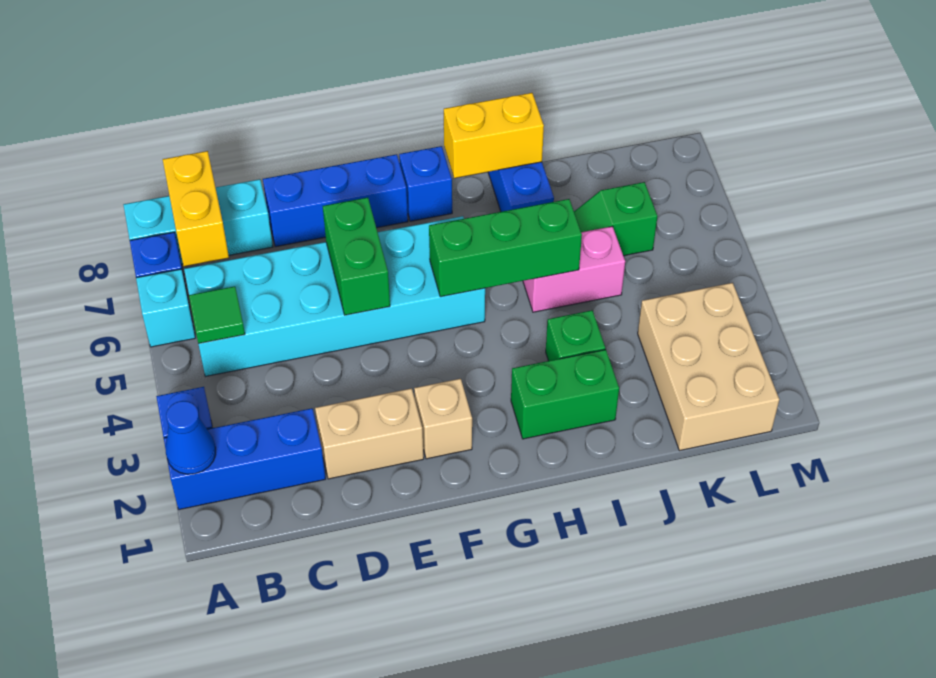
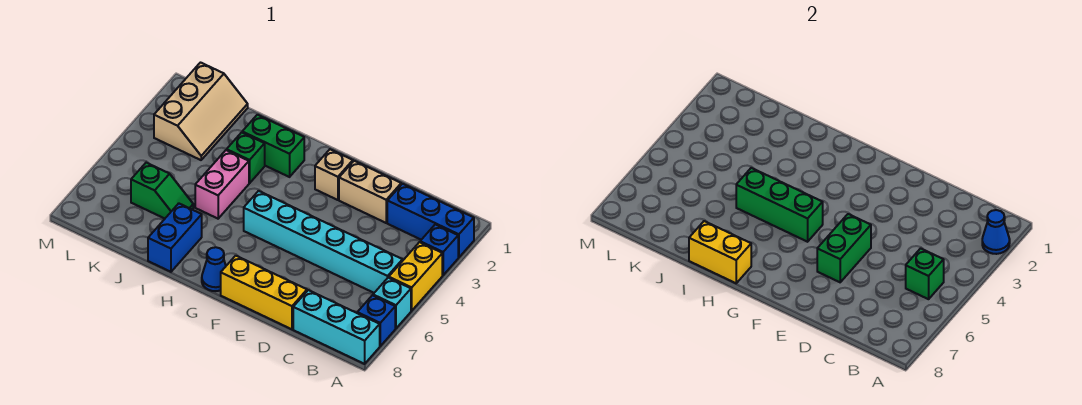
cyan brick B5:G6 level 1 -> cyan brick B5:G5 level 1
green tile B5 level 2 -> green brick B5 level 2
yellow brick B7:B8 level 2 -> yellow brick A4:A5 level 1
blue brick D8:F8 level 1 -> yellow brick D8:F8 level 1
blue brick G8 level 1 -> blue cone G8 level 1
pink brick I5:J5 level 1 -> pink brick I4:I5 level 1
tan brick K1:L3 level 1 -> tan slope K1:L3 level 1 top L

